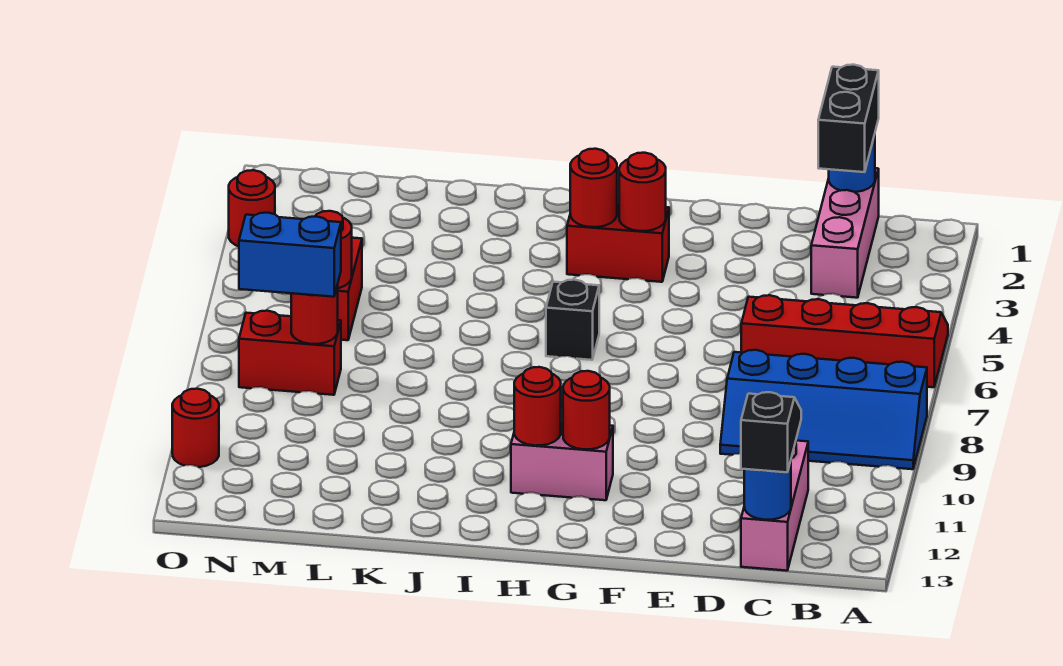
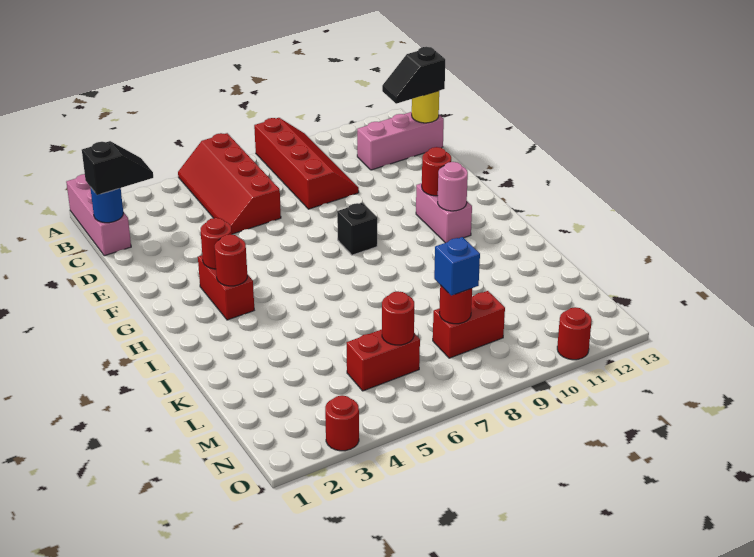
blue slope A8:D9 level 1 top 8 -> red slope A8:D9 level 1 top 8
pink brick C1:C3 level 1 -> pink brick A1:C1 level 1
black brick C1:C2 level 3 -> black slope C1:C2 level 3 top 1
blue round brick C13 level 2 -> yellow round brick C13 level 2
black brick H6 level 1 -> black brick G8 level 1
red round brick H11 level 2 -> pink round brick H11 level 2
red brick M8:N8 level 1 -> red brick M8:M9 level 1
blue brick M8:N8 level 3 -> blue brick M8 level 3

